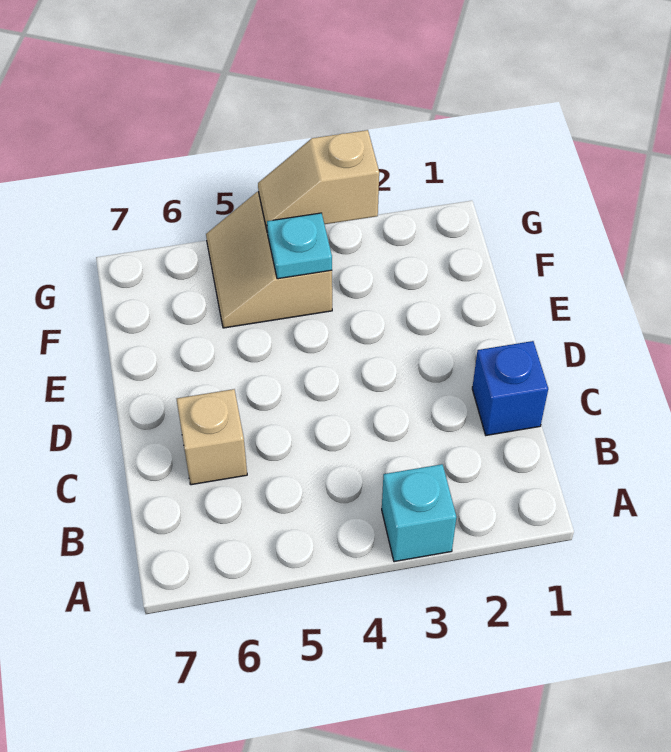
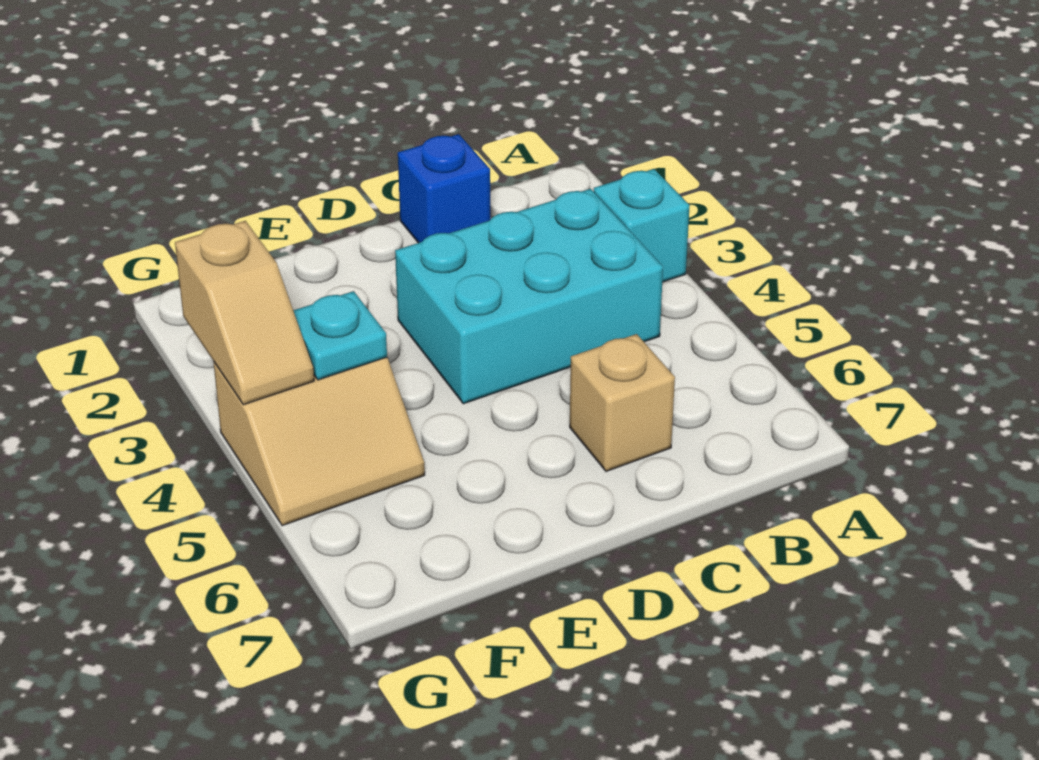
none -> cyan brick B3:D4 level 1

